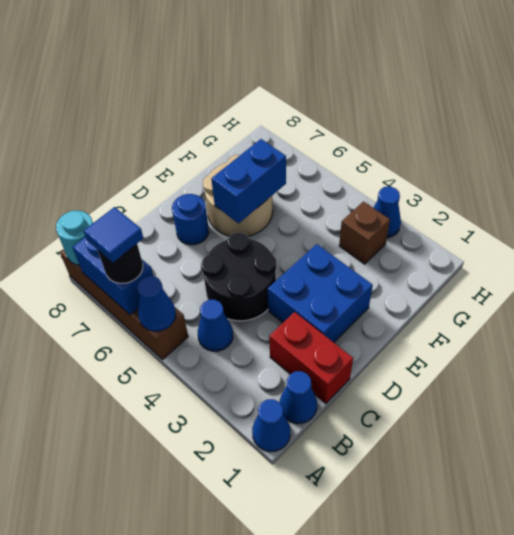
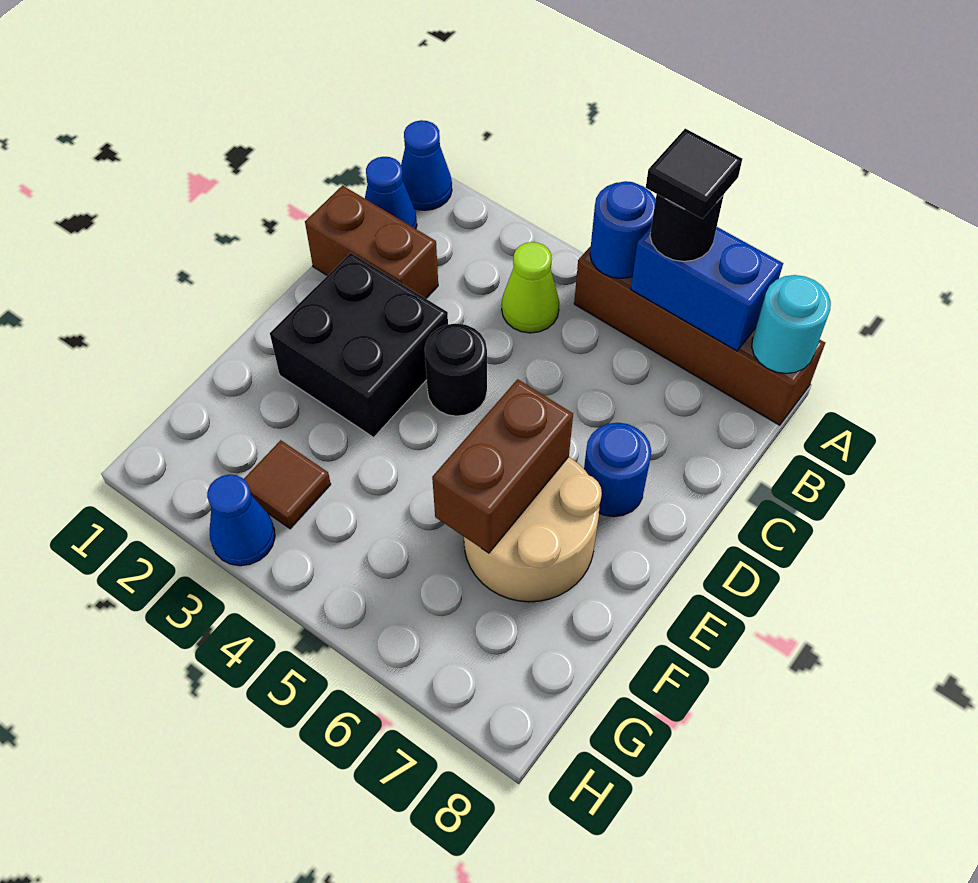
blue cone A5 level 2 -> blue round brick A5 level 2
blue tile A6 level 4 -> black tile A6 level 4
blue cone B4 level 1 -> lime cone B4 level 1
red brick C1:C2 level 1 -> brown brick C1:C2 level 1
black round brick C4:D5 level 1 -> black round brick D4 level 1
blue brick D2:E3 level 1 -> black brick D2:E3 level 1
blue brick E6:F6 level 2 -> brown brick E6:F6 level 2
brown brick G3 level 1 -> brown tile G3 level 1

